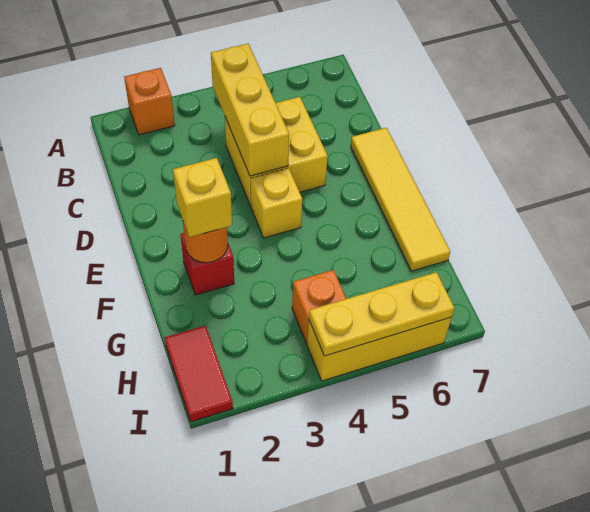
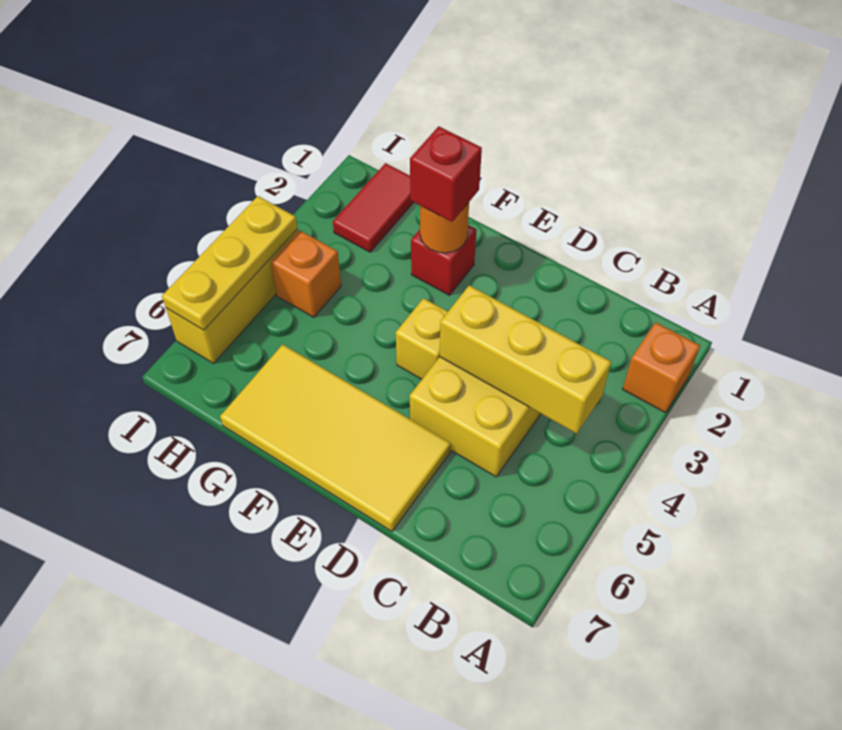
yellow tile D7:G7 level 1 -> yellow tile D6:G7 level 1
yellow brick F2 level 3 -> red brick F2 level 3
red tile H1:I1 level 1 -> red tile H1:H2 level 1

